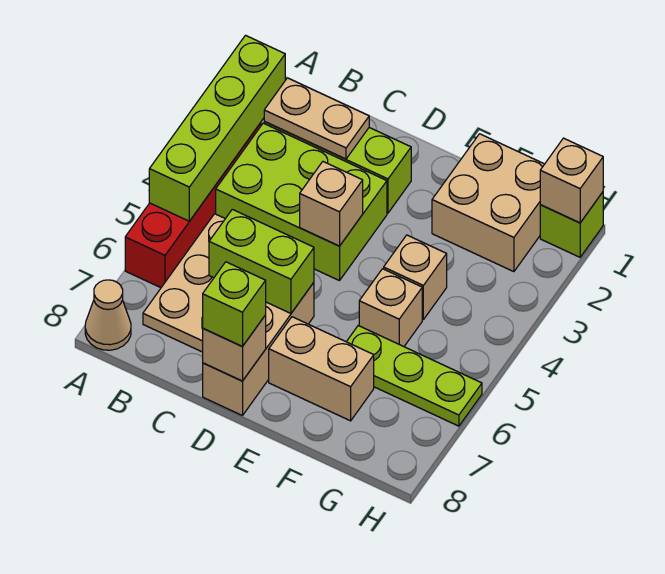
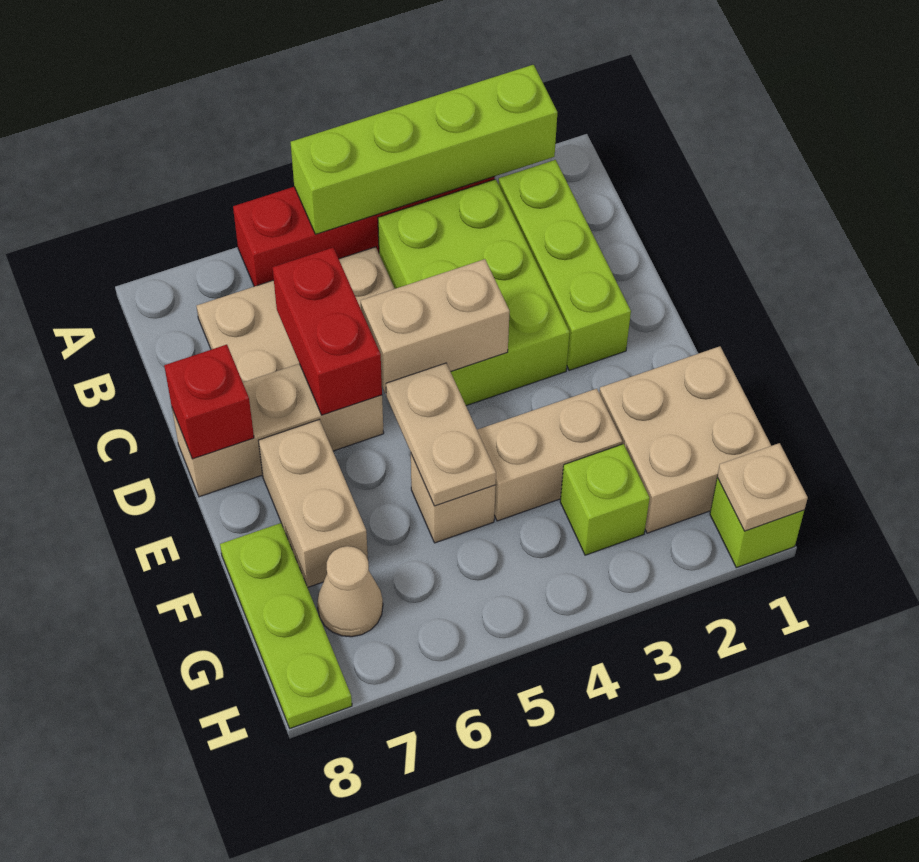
tan cone A8 level 1 -> tan cone G7 level 1
tan plate B2:C2 level 2 -> tan plate E5:F5 level 2
lime brick C6:D6 level 2 -> red brick C6:D6 level 2
tan brick D4 level 2 -> tan brick D4:D5 level 2
tan brick D8 level 2 -> red brick D8 level 2
lime brick D8 level 3 -> lime brick G3 level 1
tan brick F4 level 1 -> tan brick F3:F4 level 1
lime plate F6:H6 level 1 -> lime plate F8:H8 level 1
tan brick H1 level 2 -> tan plate H1 level 2

